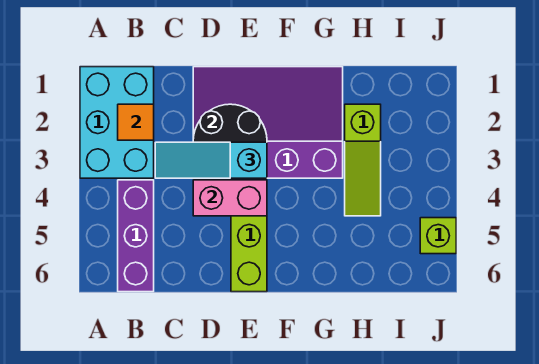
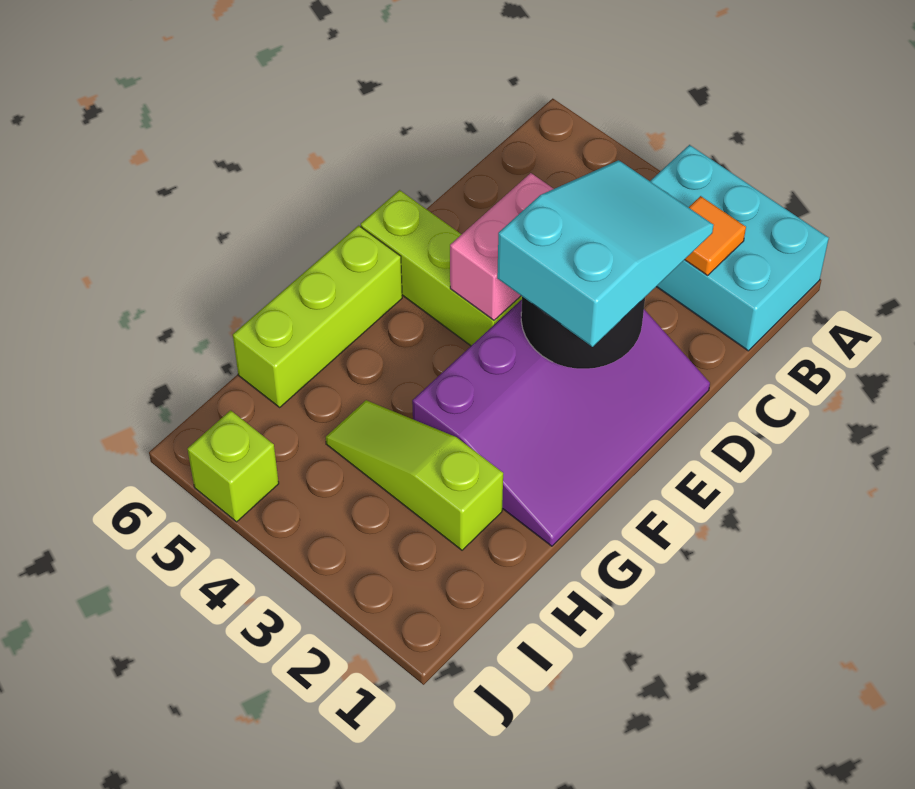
purple brick B4:B6 level 1 -> none
cyan slope C3:E3 level 3 top E -> cyan slope C2:E3 level 3 top E
none -> lime brick F6:H6 level 1

